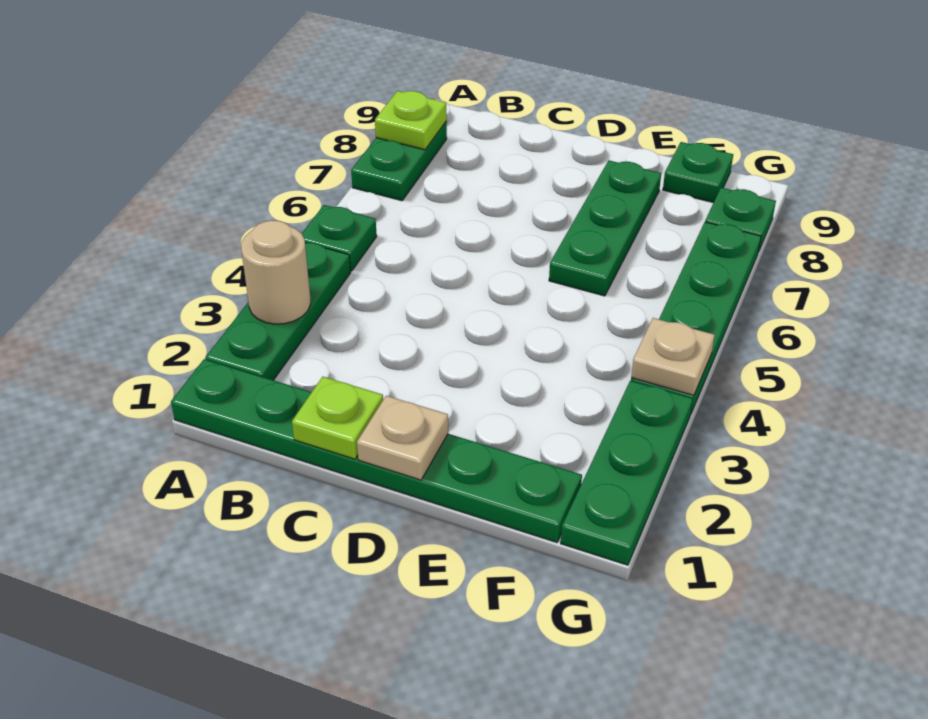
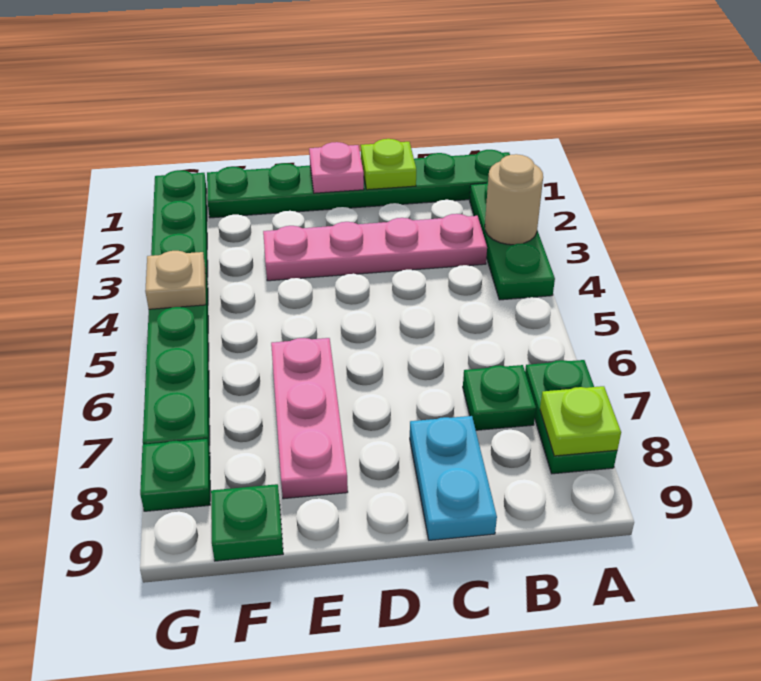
green plate A5 level 1 -> green plate B7 level 1
none -> pink plate B3:E3 level 1
none -> cyan plate C8:C9 level 1
tan plate D1 level 2 -> pink plate D1 level 2
green plate E6:E8 level 1 -> pink plate E6:E8 level 1

